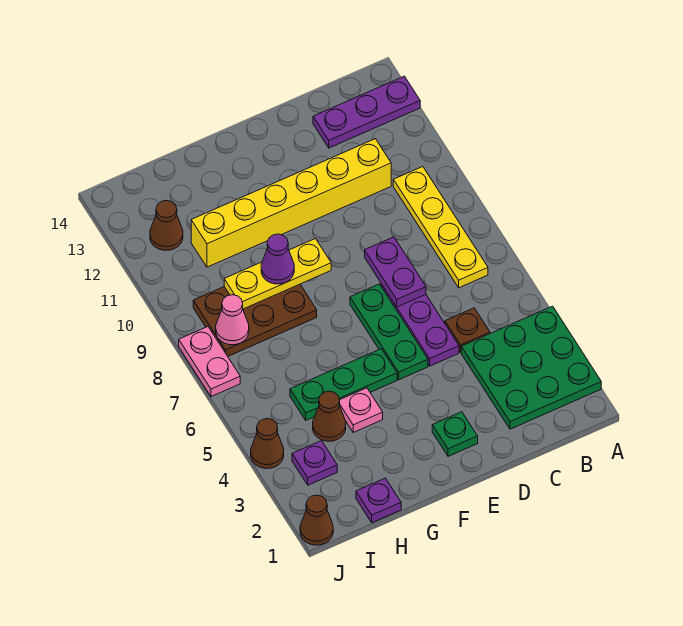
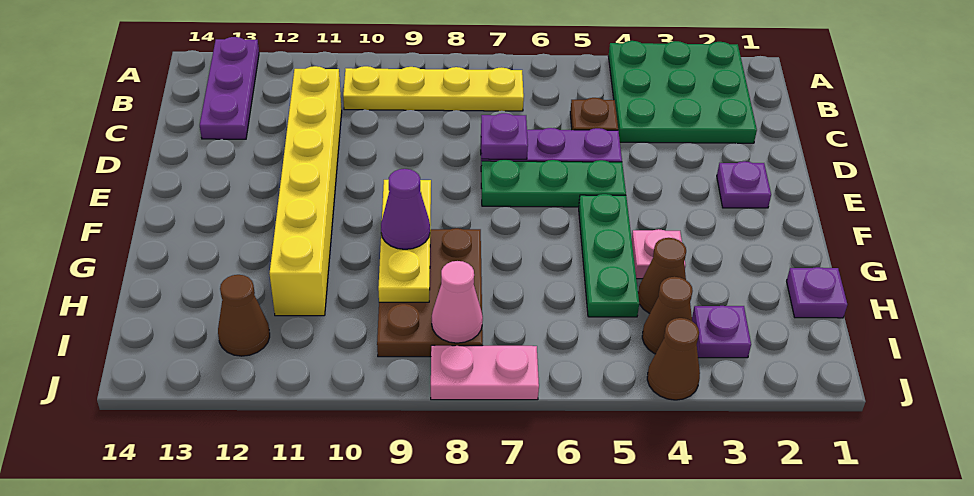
purple plate D7:D8 level 2 -> purple plate D7 level 2
green plate E2 level 1 -> purple plate E2 level 1
brown cone J1 level 1 -> brown cone I4 level 1

